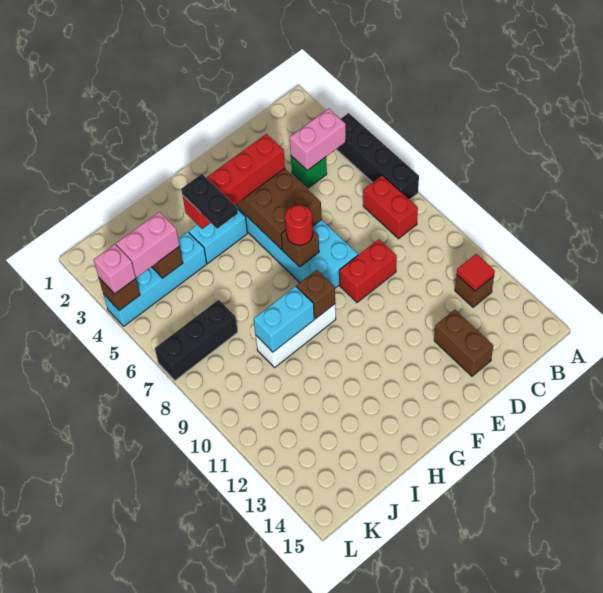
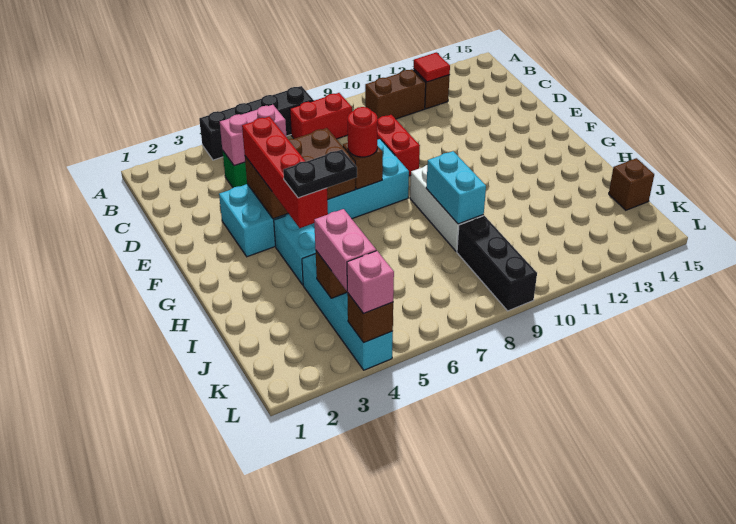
pink brick B4:C4 level 2 -> pink brick C4:C5 level 2
brown brick D13:D14 level 1 -> brown brick B10:B11 level 1
brown brick G9 level 2 -> brown brick J15 level 1
black brick J7:L7 level 1 -> black brick J9:L9 level 1

